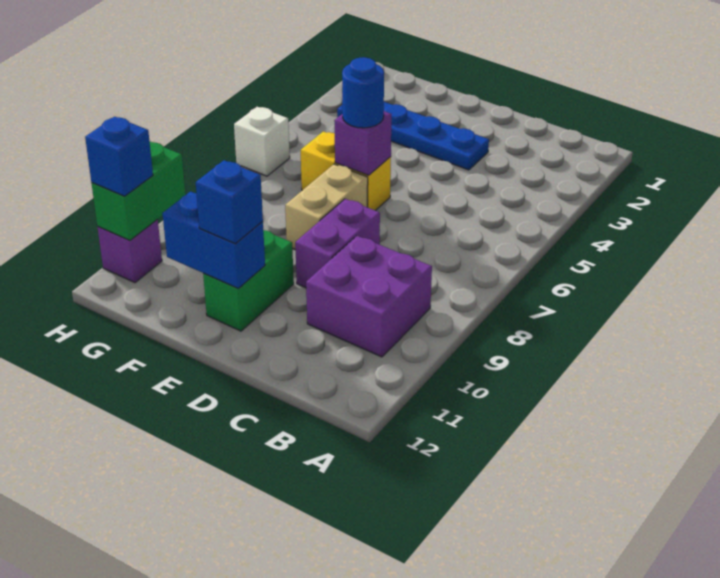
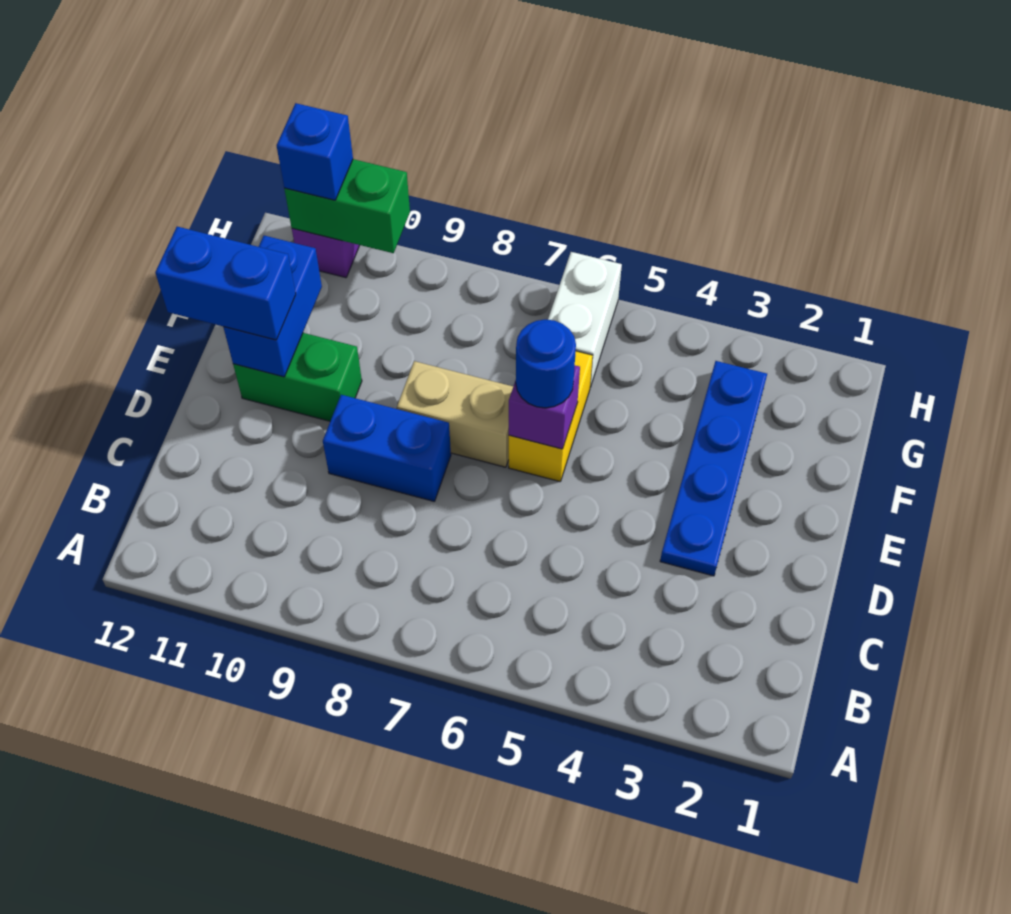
purple brick B9:C10 level 1 -> none
purple brick D8:D9 level 1 -> blue brick D8:D9 level 1
blue brick E11 level 3 -> blue brick E11:E12 level 3
white brick H6 level 1 -> white brick G6:H6 level 1

